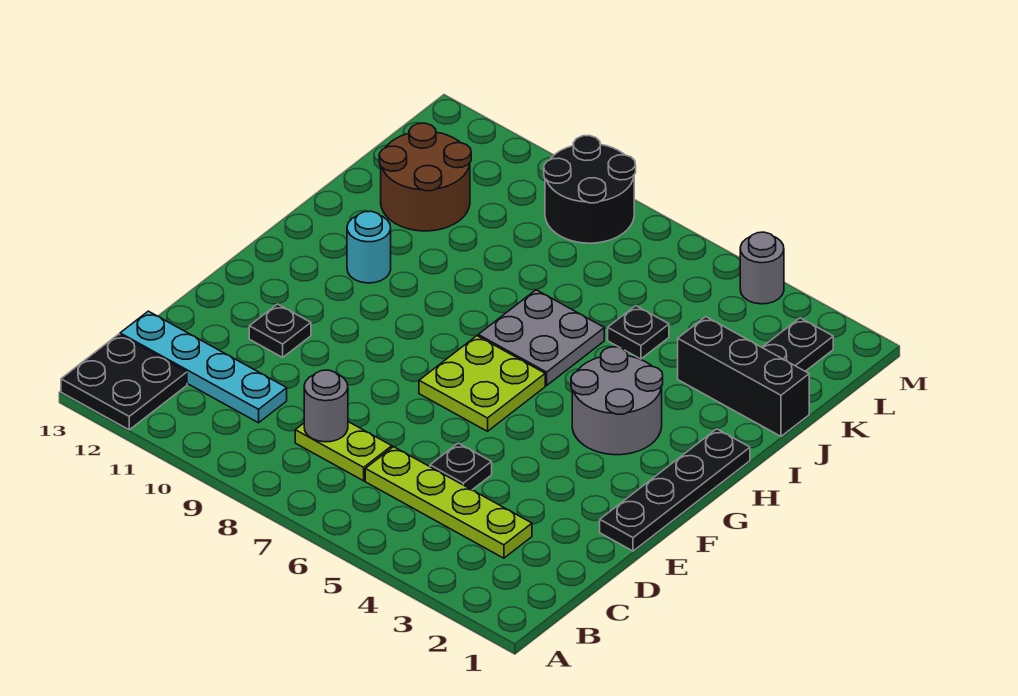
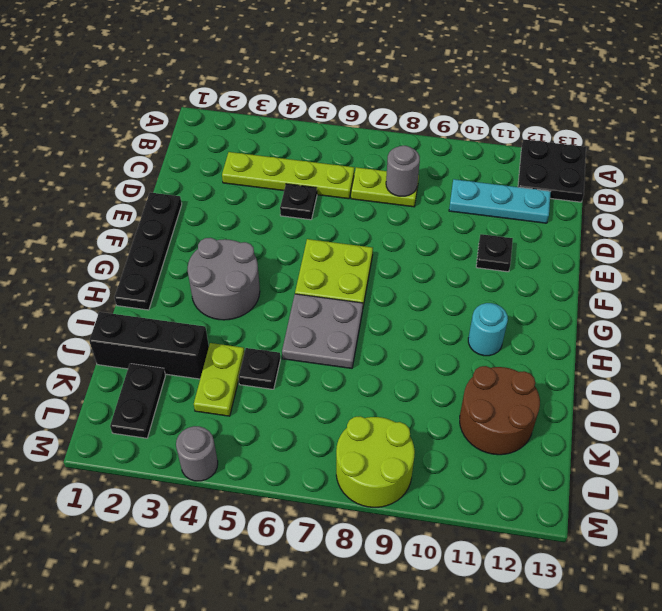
cyan plate C10:C13 level 1 -> cyan plate C10:C12 level 1
none -> lime plate J4:K4 level 1
black round brick L8:M9 level 1 -> lime round brick L8:M9 level 1

